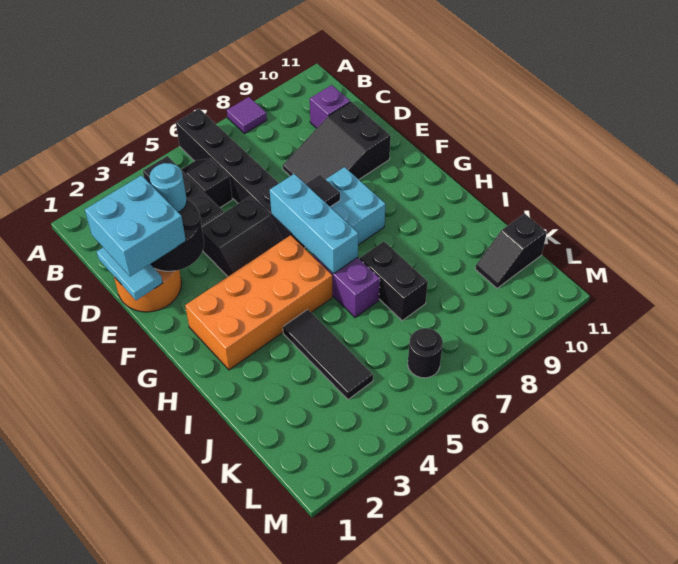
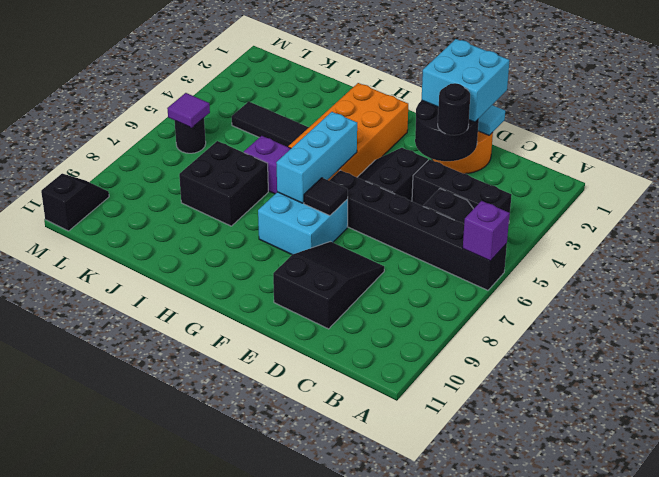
purple tile A8 level 1 -> purple tile L6 level 2
purple brick C10 level 1 -> purple brick A6 level 2
cyan round brick D3 level 3 -> black round brick D3 level 3
cyan brick F6:H6 level 2 -> cyan brick G5:G7 level 2
black brick I7:J7 level 1 -> black brick I7:J8 level 1
black slope K10:K11 level 1 top 11 -> black slope M10:M11 level 1 top 11

